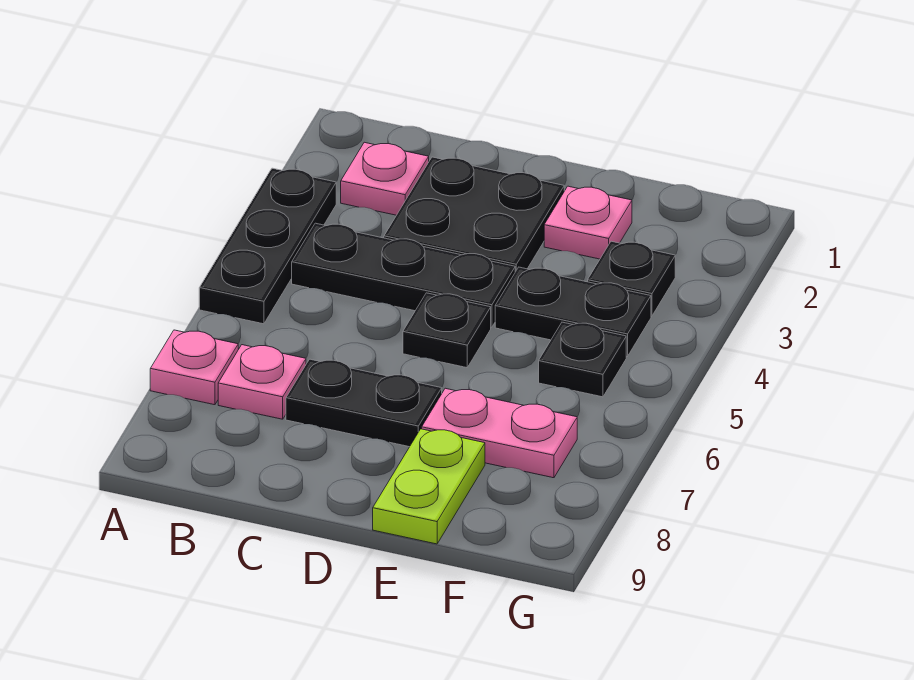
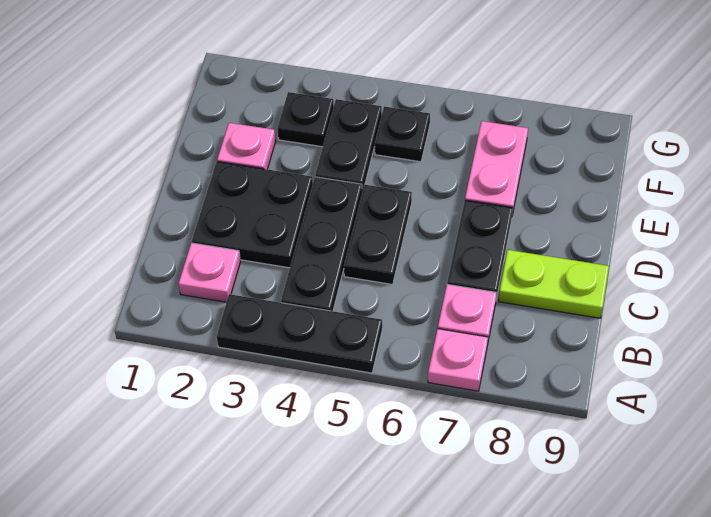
black plate D5 level 1 -> black plate C5:D5 level 1
lime plate E8:E9 level 1 -> lime plate C8:C9 level 1

